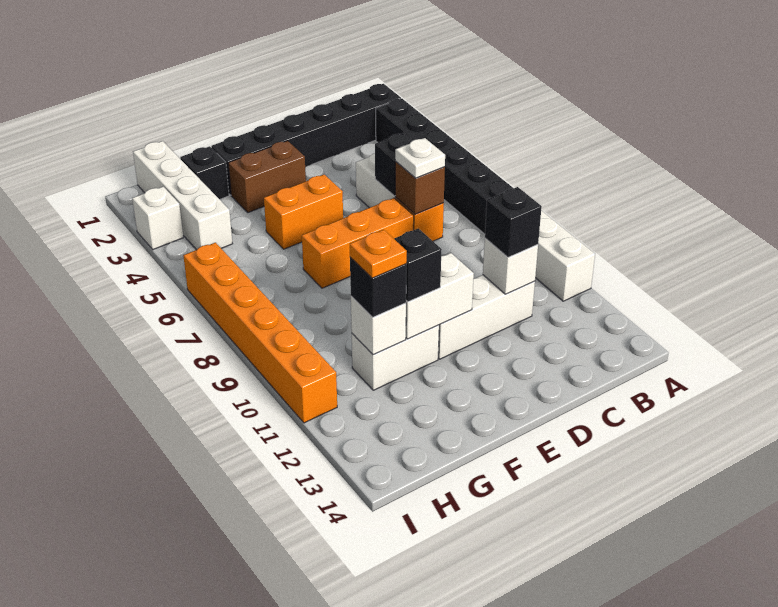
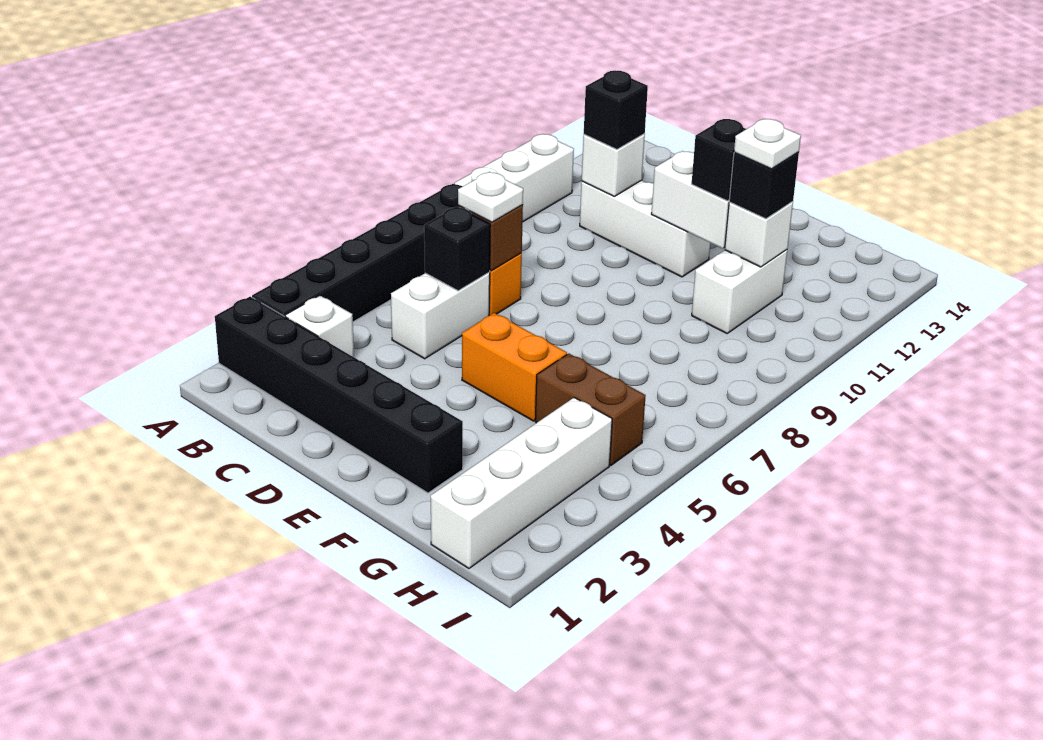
orange brick D7:F7 level 1 -> none
brown brick E3:F3 level 1 -> brown brick G5:H5 level 1
white brick F11:G11 level 1 -> white brick G10:G11 level 1
black brick G2 level 1 -> none
orange plate G11 level 4 -> white plate G11 level 4
white brick I3 level 1 -> white brick B3 level 1
orange brick I6:I11 level 1 -> none

